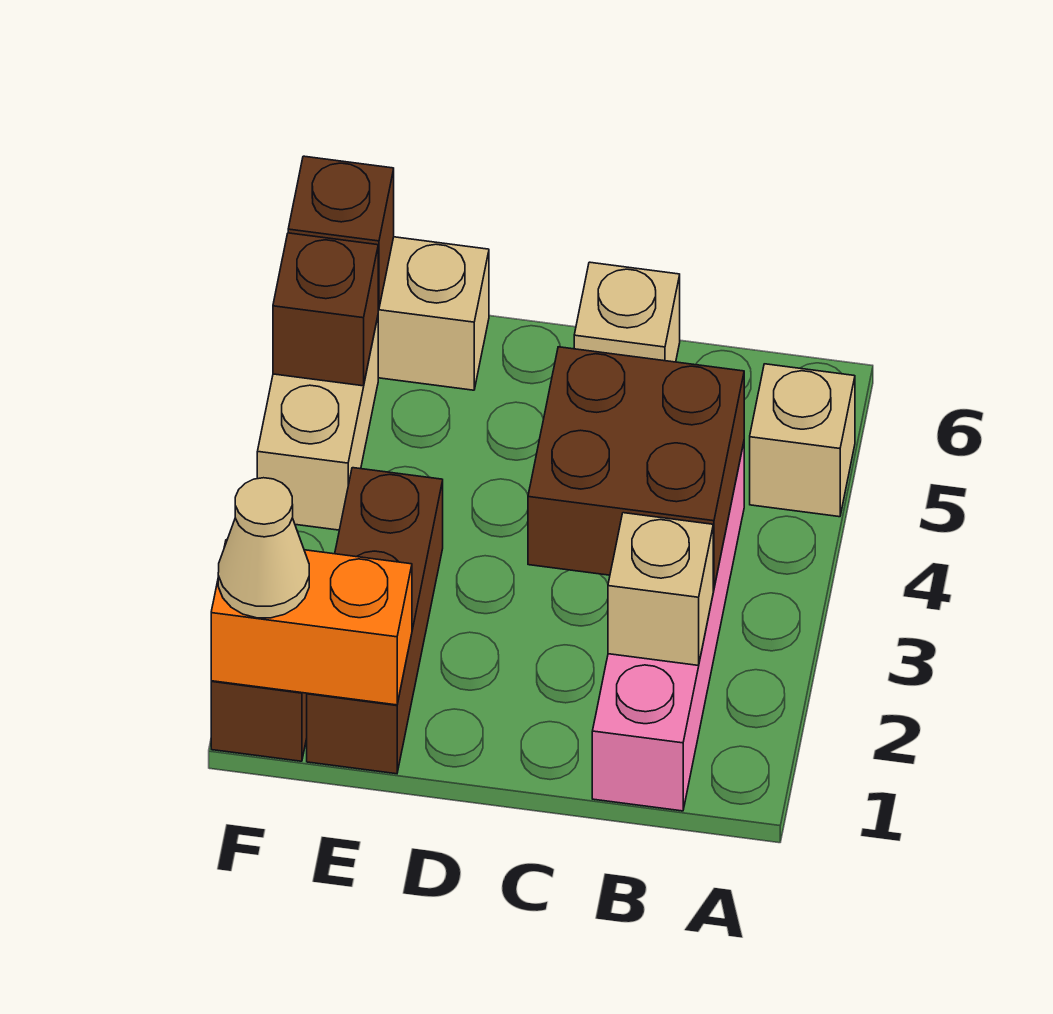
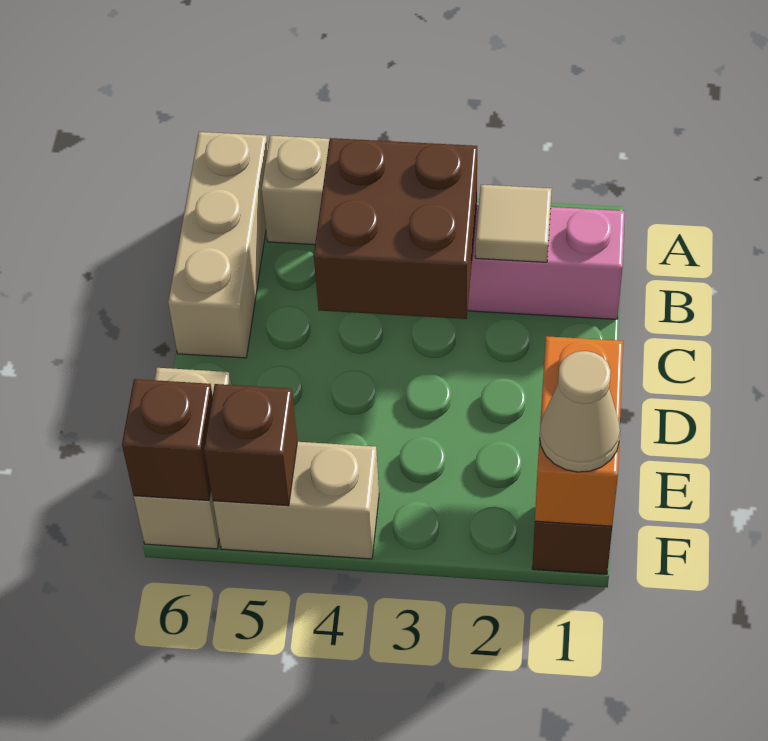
tan brick B2 level 2 -> tan tile B2 level 2
tan brick C6 level 1 -> tan brick A6:C6 level 1
brown brick E1:E3 level 1 -> none

